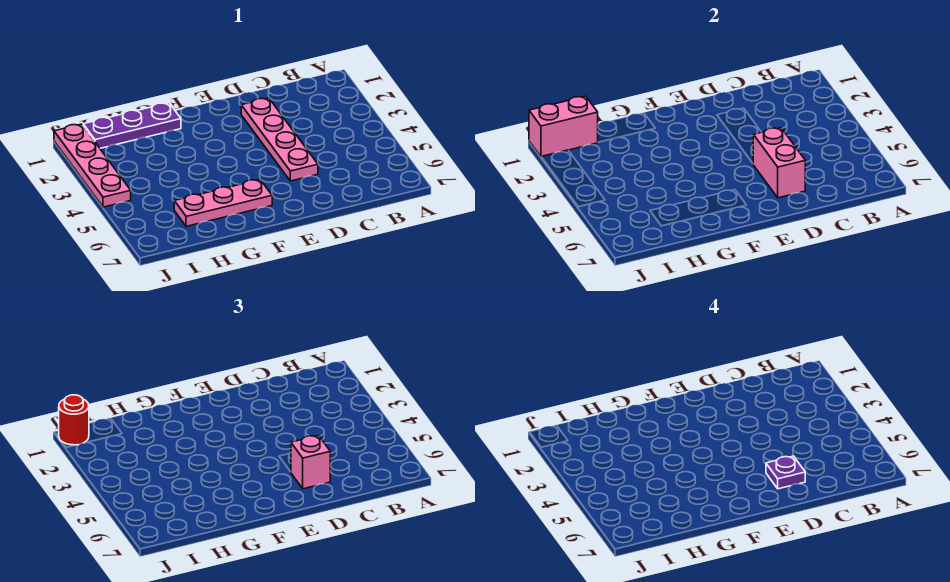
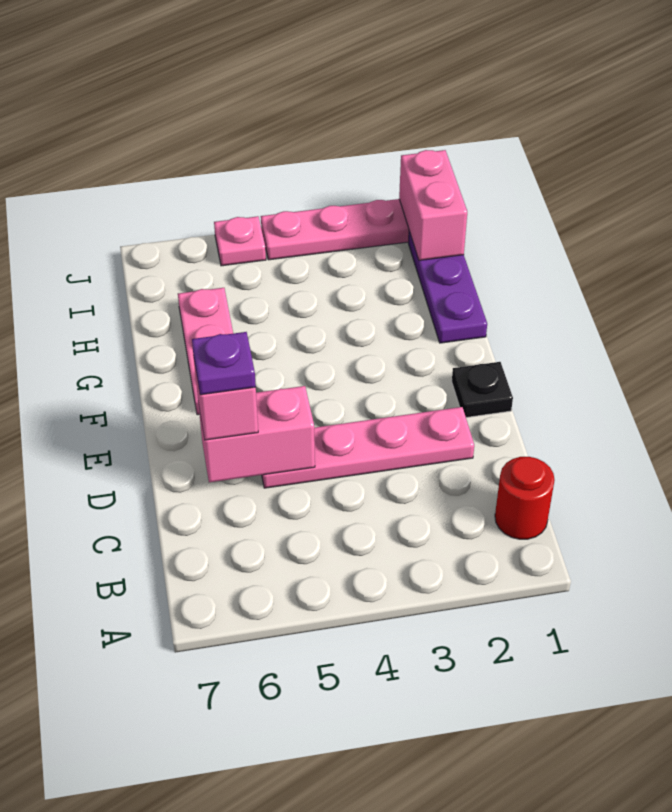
none -> black plate E1 level 1
red round brick J1 level 3 -> red round brick B1 level 1
none -> pink plate J5 level 1

